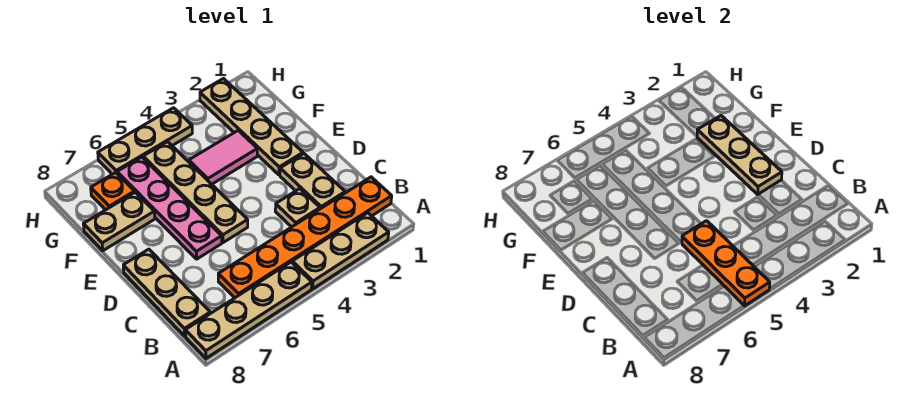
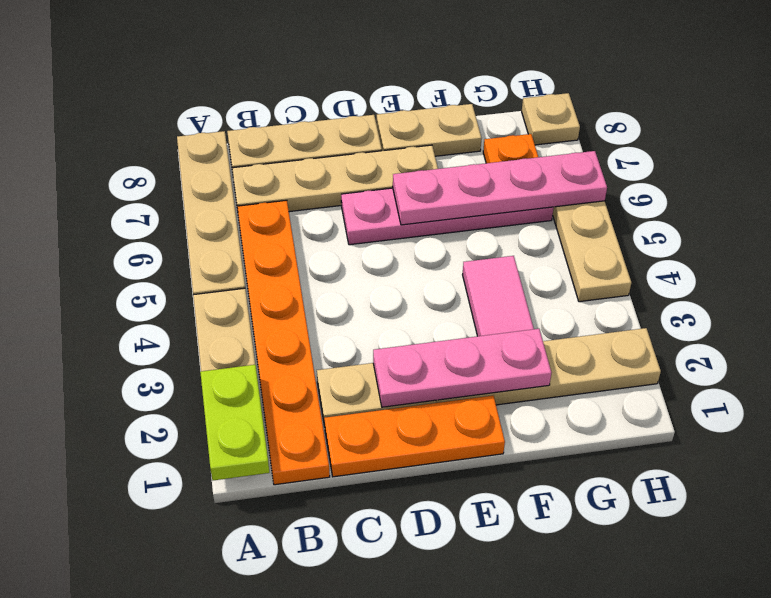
none -> lime plate A1:A2 level 2
orange plate A5:C5 level 2 -> orange plate C1:E1 level 1
tan plate C3 level 1 -> tan plate H8 level 1
tan plate D2:F2 level 2 -> pink plate D2:F2 level 2
tan plate D5:G5 level 1 -> tan plate B7:E7 level 1
none -> pink plate E6:H6 level 2
tan plate F7:F8 level 1 -> tan plate E8:F8 level 1

